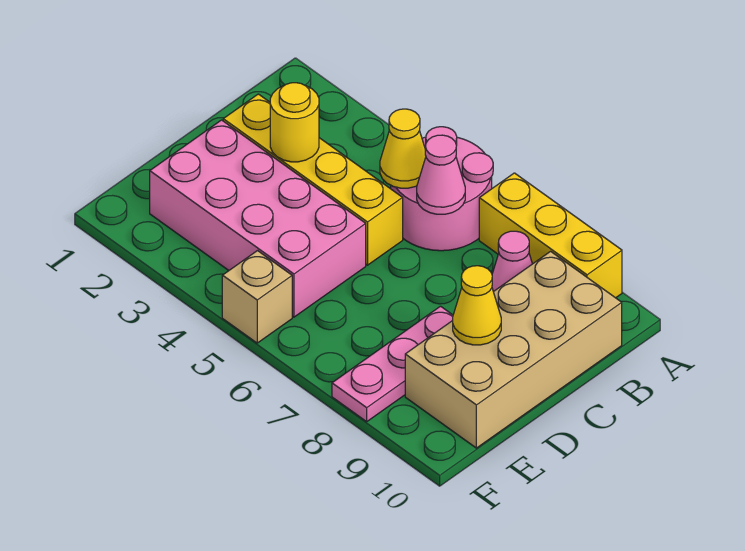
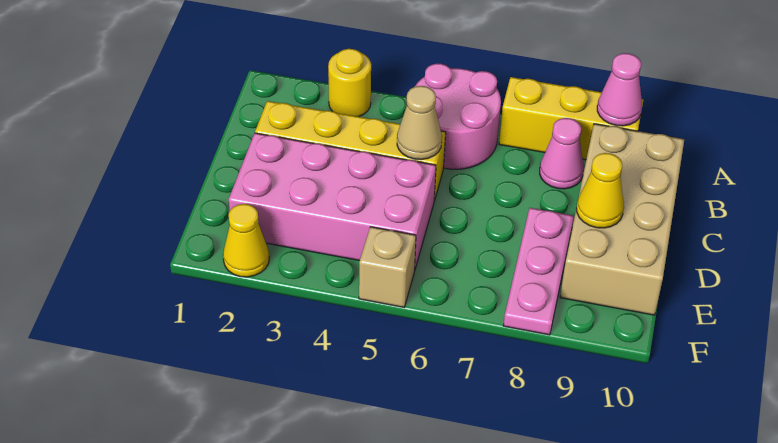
yellow cone B5 level 2 -> yellow cone F2 level 1
pink cone B6 level 2 -> pink cone A9 level 2
yellow round brick C3 level 2 -> yellow round brick A3 level 1
none -> tan cone C5 level 2

